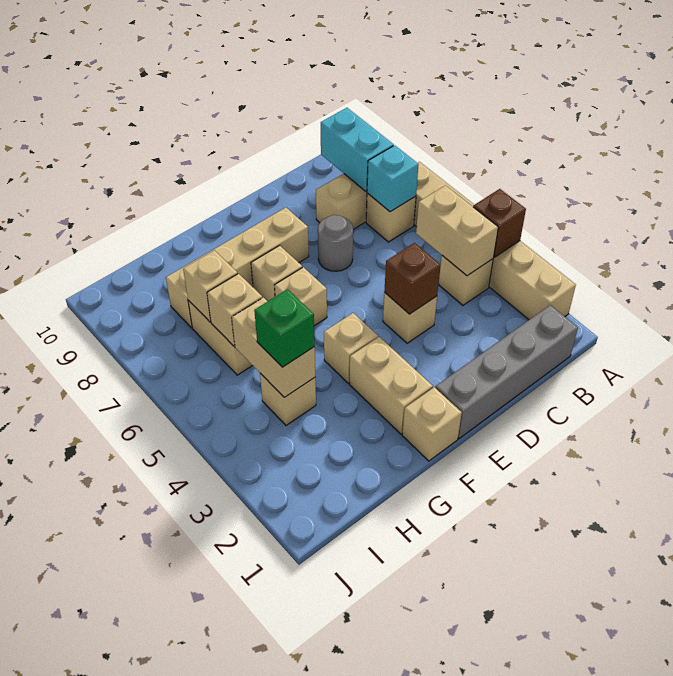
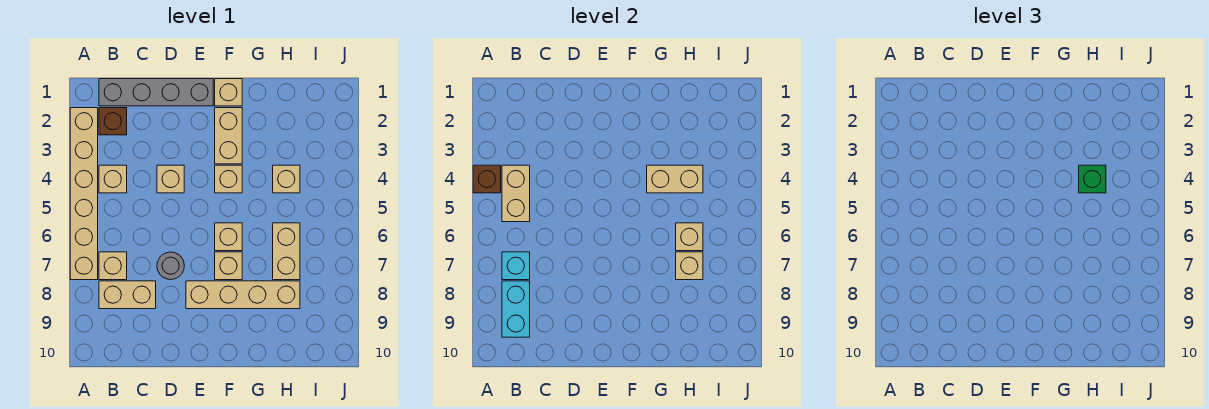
brown brick D4 level 2 -> brown brick B2 level 1
tan brick H4:H5 level 2 -> tan brick G4:H4 level 2

